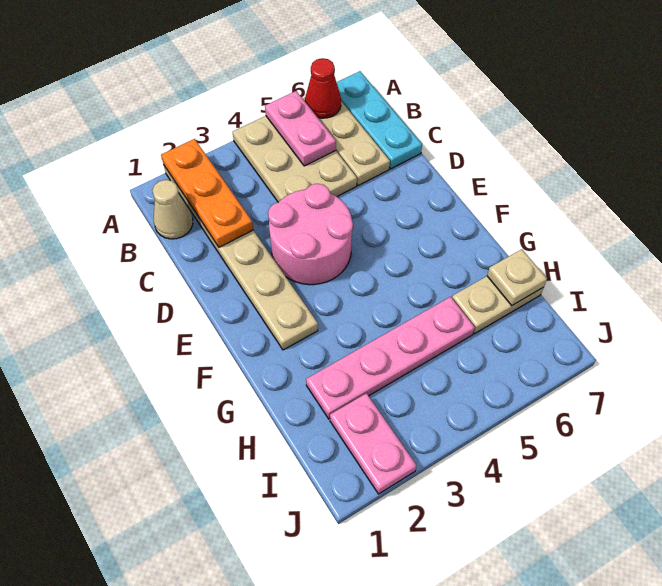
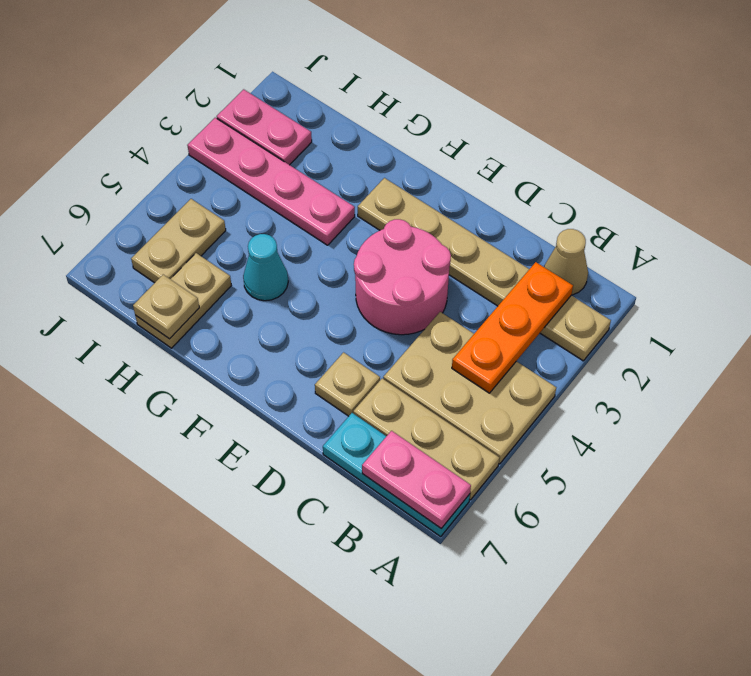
orange plate A2:C2 level 2 -> orange plate B2:B4 level 2
pink plate A5:B5 level 2 -> pink plate A7:B7 level 2
red cone A6 level 2 -> none
none -> tan plate D6 level 1
none -> cyan cone G5 level 1
pink plate H2:H5 level 1 -> pink plate G3:J3 level 1
none -> tan plate I5:I6 level 1

